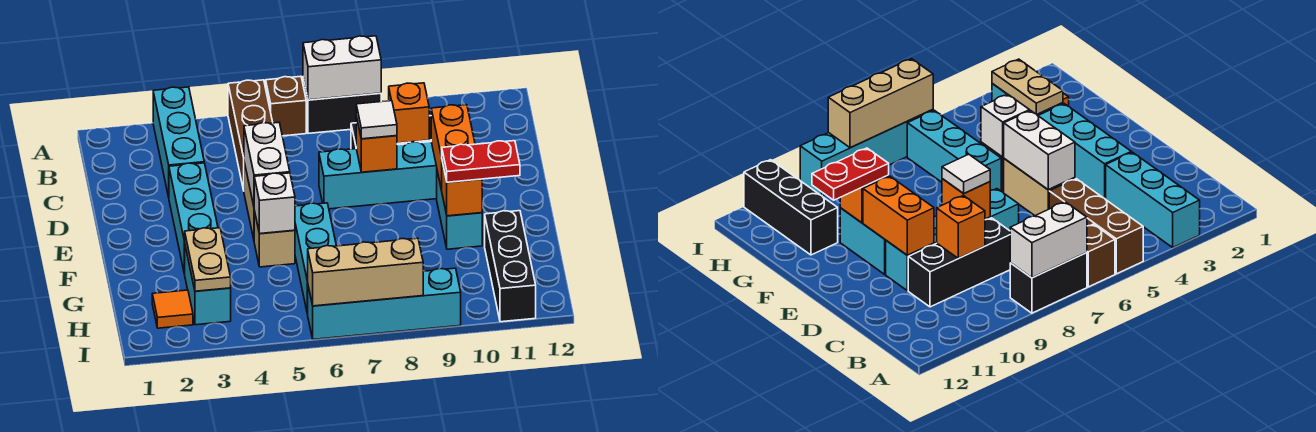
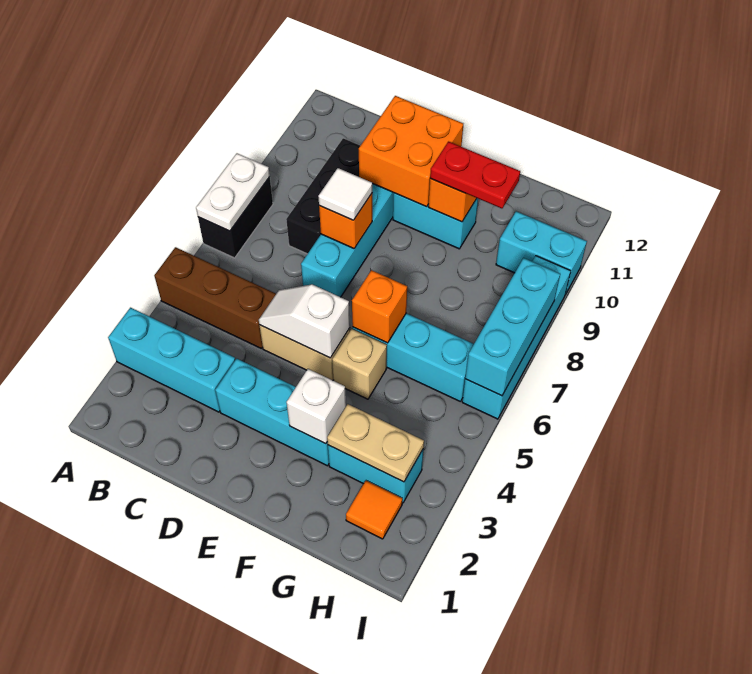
brown brick A6 level 1 -> none
white brick A7:A8 level 2 -> white plate A7:A8 level 2
orange brick C9 level 2 -> orange brick F6 level 2
white brick D5:E5 level 2 -> white slope D5:E5 level 2 top E
orange brick D10:E10 level 2 -> orange brick D10:E11 level 2
white brick F5 level 2 -> white brick F3 level 2
red plate F10:F11 level 3 -> red plate F10:G10 level 3
black brick G11:I11 level 1 -> none
none -> cyan brick H10:I10 level 1
tan brick I6:I8 level 2 -> cyan brick I6:I8 level 2

